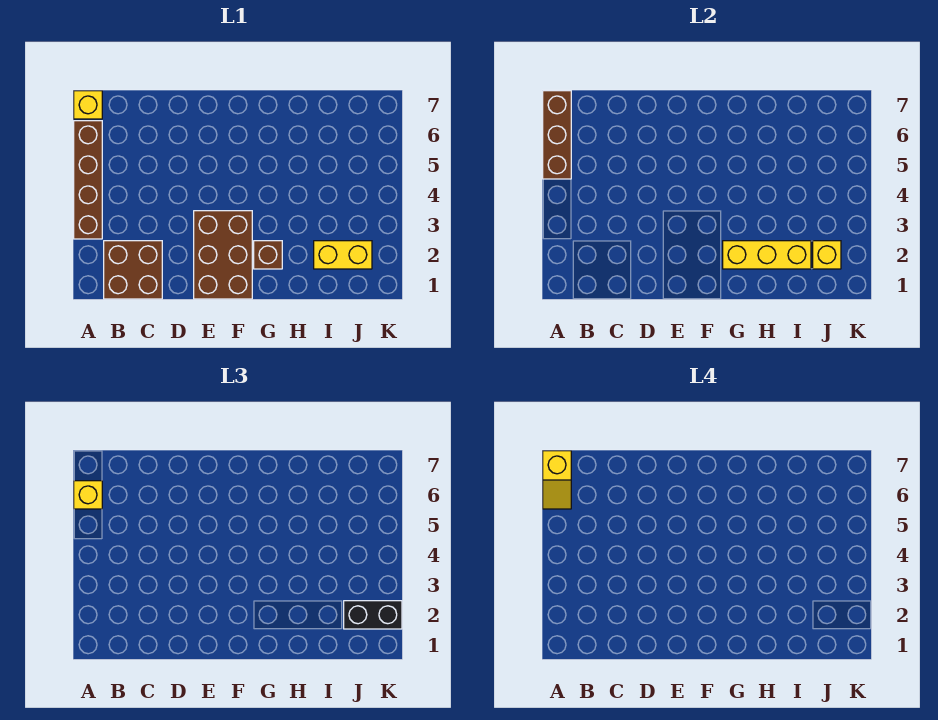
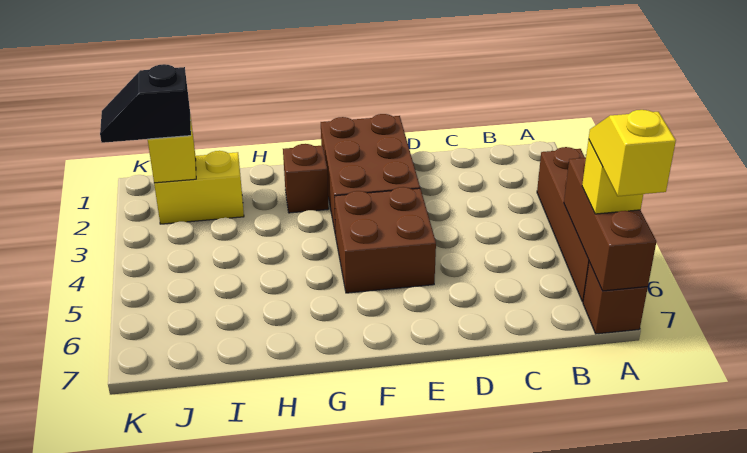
yellow brick A7 level 1 -> brown brick A7 level 1
brown brick B1:C2 level 1 -> brown brick E4:F5 level 1
yellow brick G2:I2 level 2 -> none
black brick J2:K2 level 3 -> black slope J2:K2 level 3 top J

